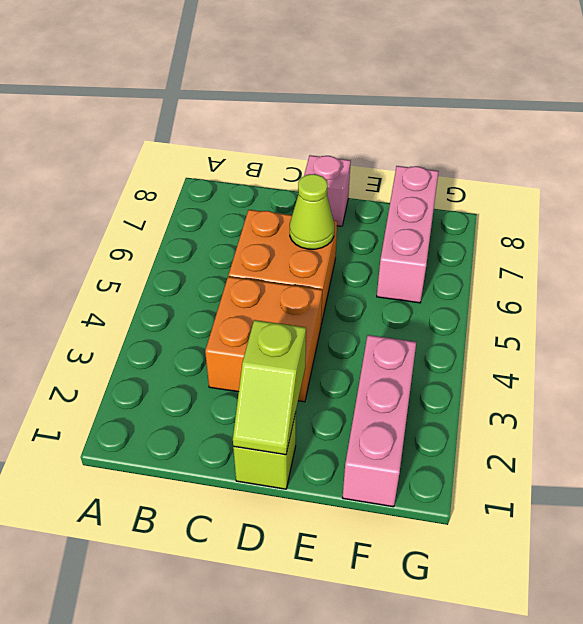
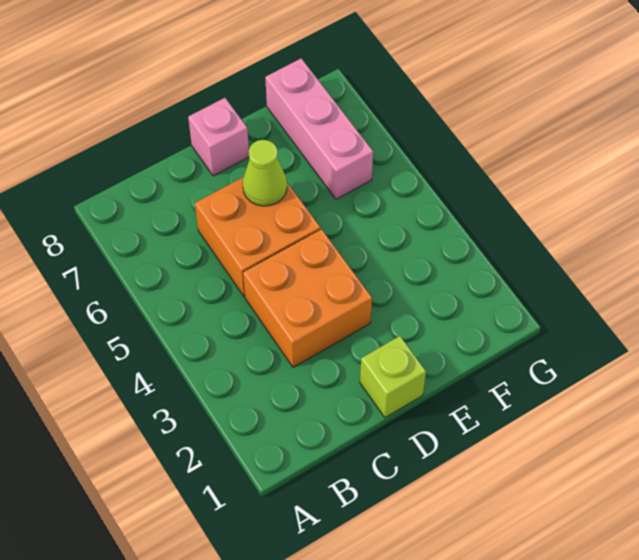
lime slope D1:D2 level 2 top 2 -> none
pink brick F1:F3 level 1 -> none

